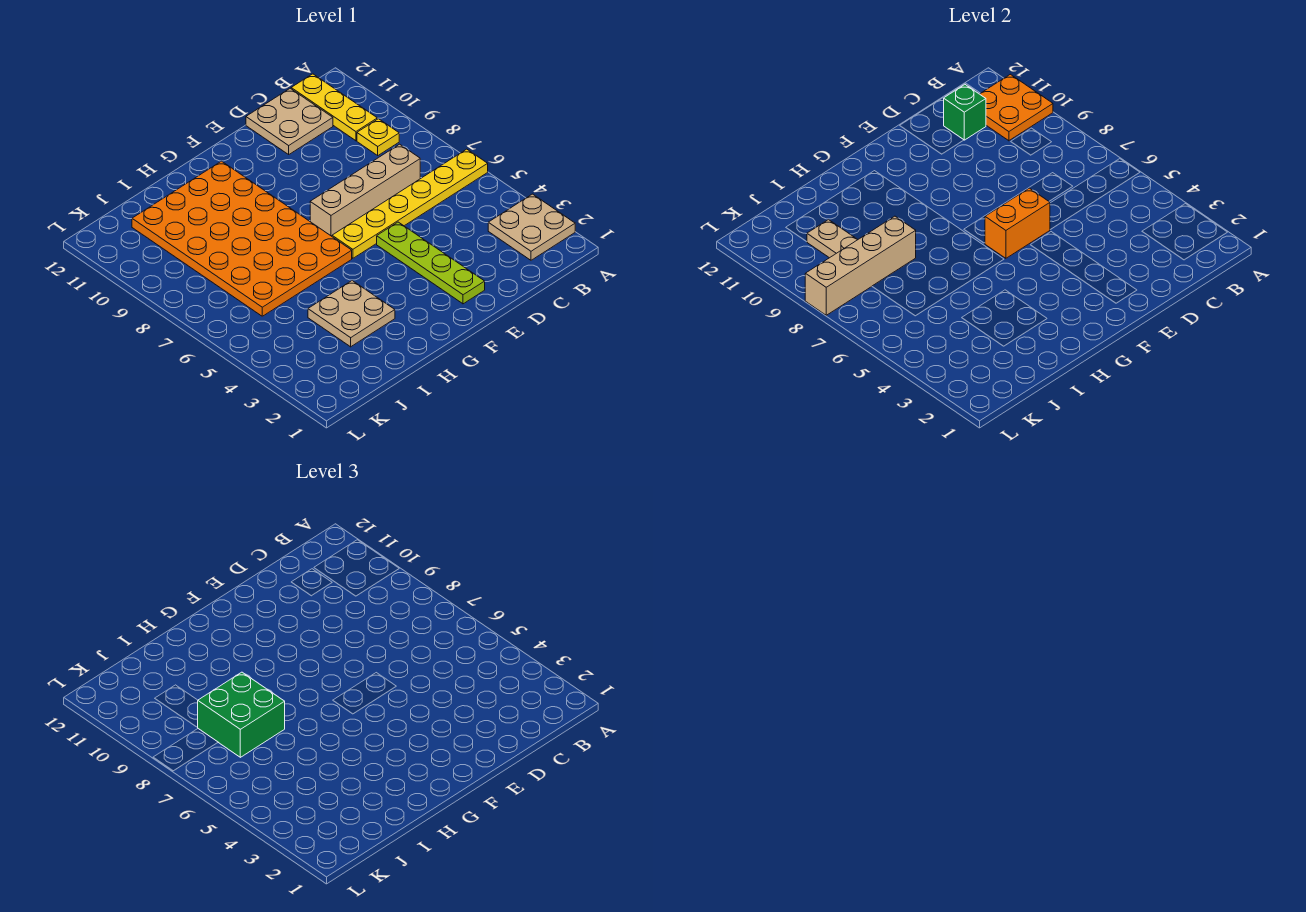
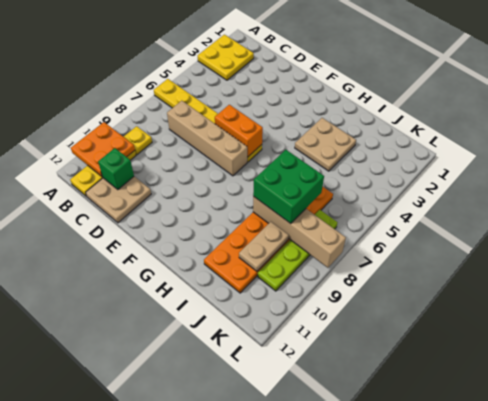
tan plate A2:B3 level 1 -> yellow plate A2:B3 level 1
lime plate E2:E5 level 1 -> lime plate K7:K10 level 1
orange plate G6:J11 level 1 -> orange plate I6:J11 level 1

